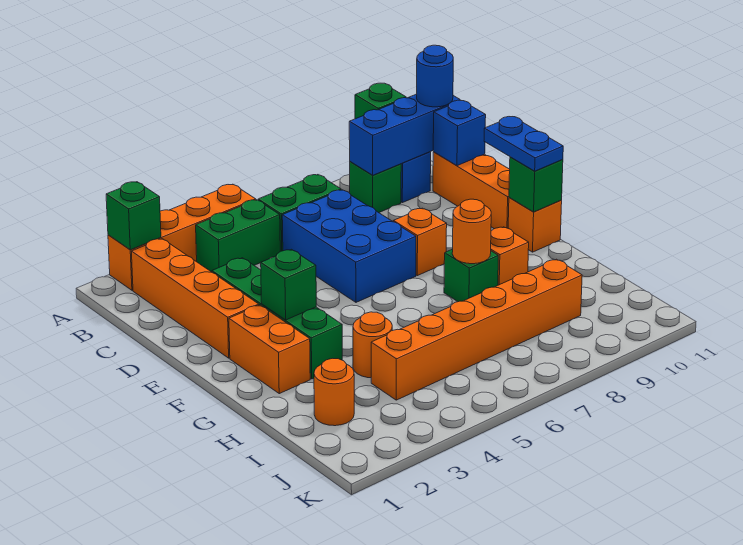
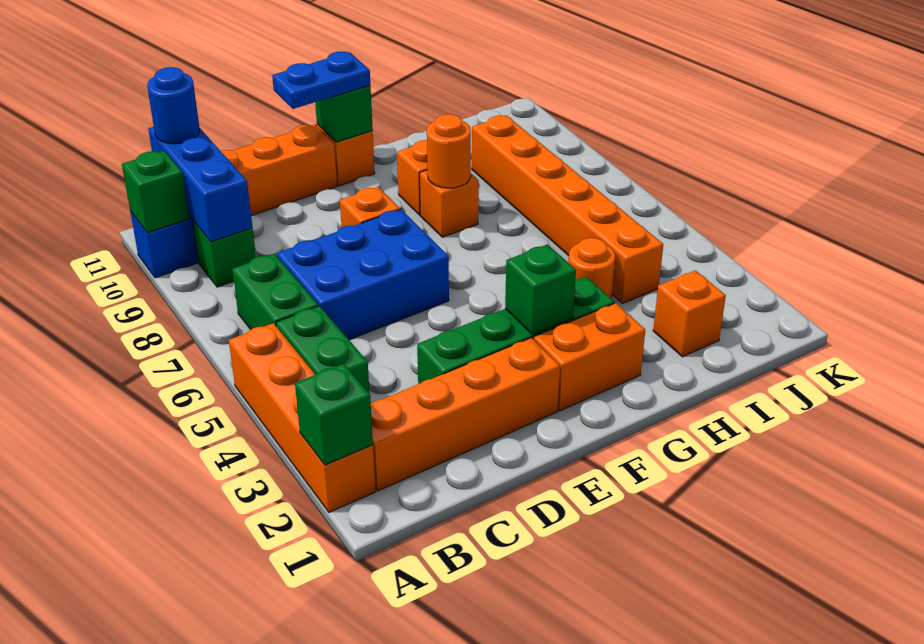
blue brick C11 level 2 -> none
green brick G8 level 1 -> orange brick G8 level 1
orange round brick I2 level 1 -> orange brick I2 level 1

